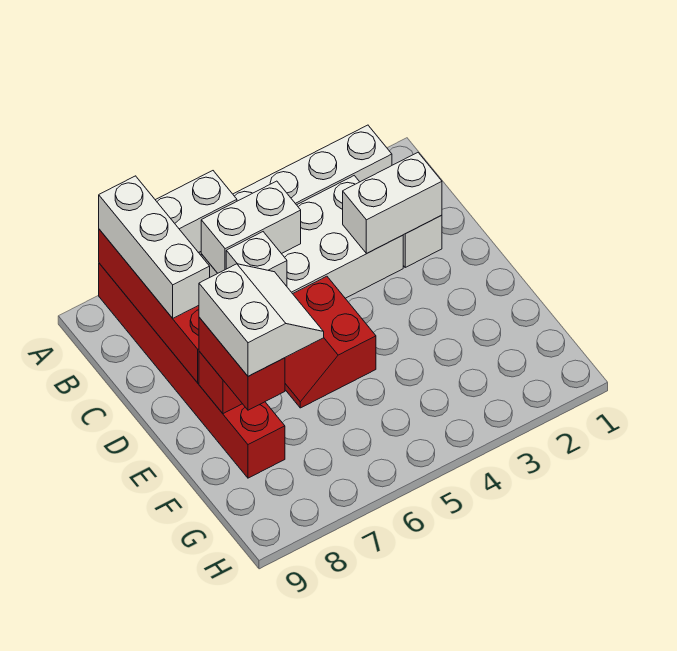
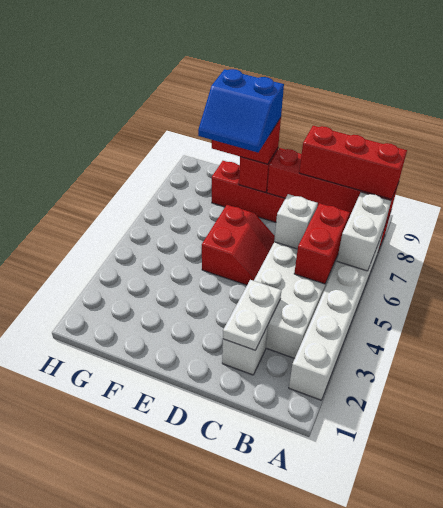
white brick A8:C8 level 3 -> red brick A8:C8 level 3
white brick B5:B6 level 2 -> red brick B5:B6 level 2
white brick C2:C3 level 2 -> white plate C2:C3 level 2
red slope D5:E6 level 1 top 5 -> red slope D5:E6 level 1 top E
white slope E7:F8 level 4 top 8 -> blue slope E7:F8 level 4 top 8

